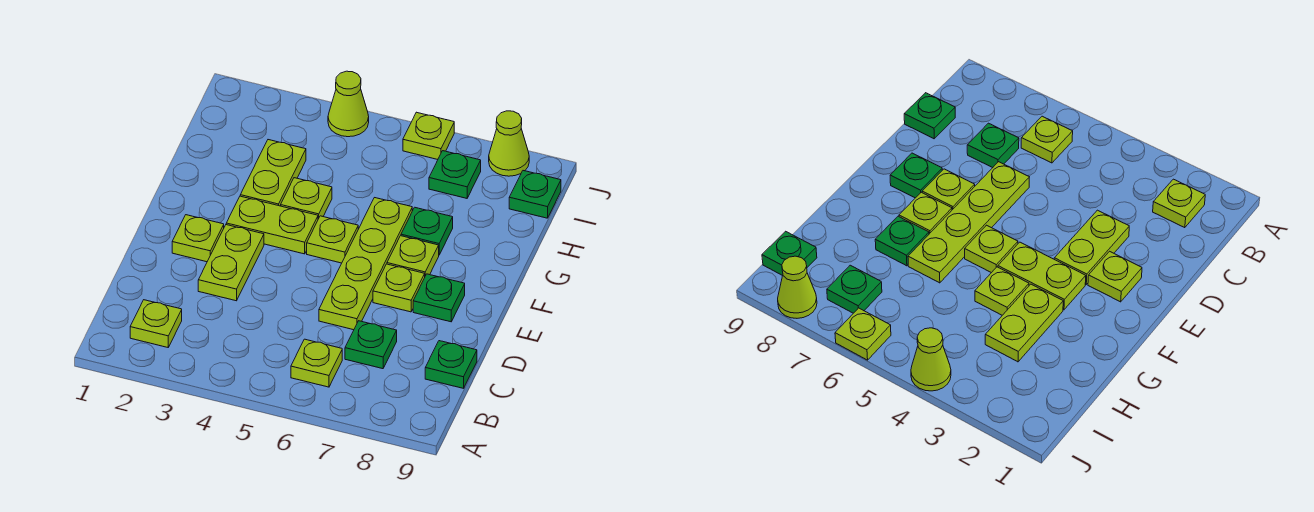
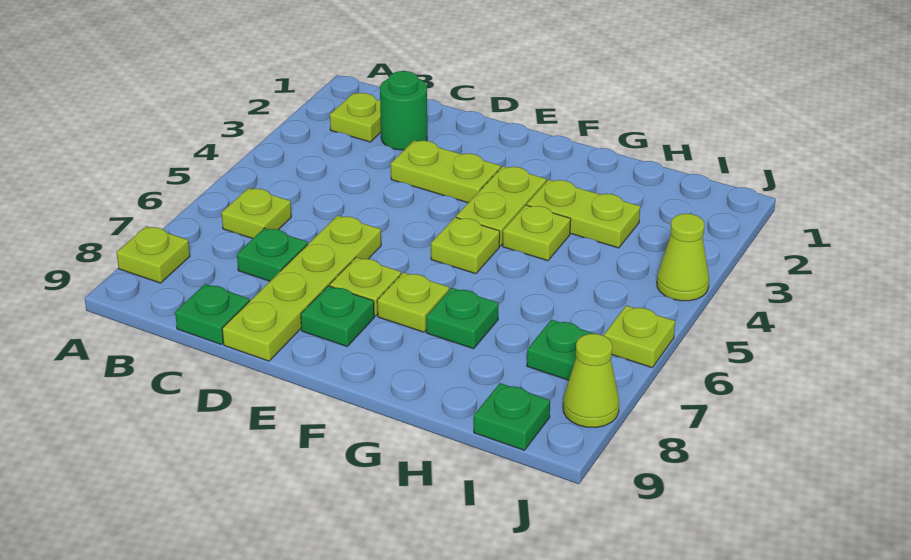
none -> green round brick C2 level 1
lime plate D6:G6 level 1 -> lime plate D6:D9 level 1
lime plate E2 level 1 -> lime plate A8 level 1

